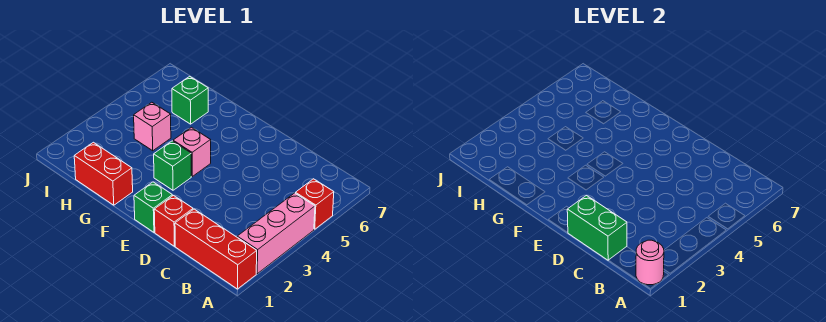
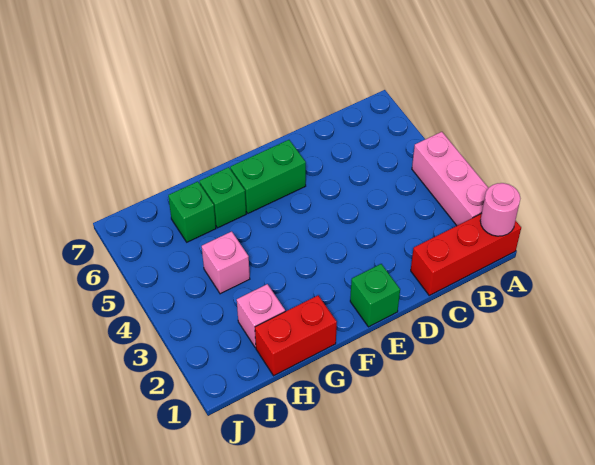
red brick A5 level 1 -> none
green brick C1:D1 level 2 -> green brick E6:F6 level 1
red brick D1 level 1 -> none
green brick F3 level 1 -> green brick G6 level 1
pink brick F4 level 1 -> pink brick H2 level 1

